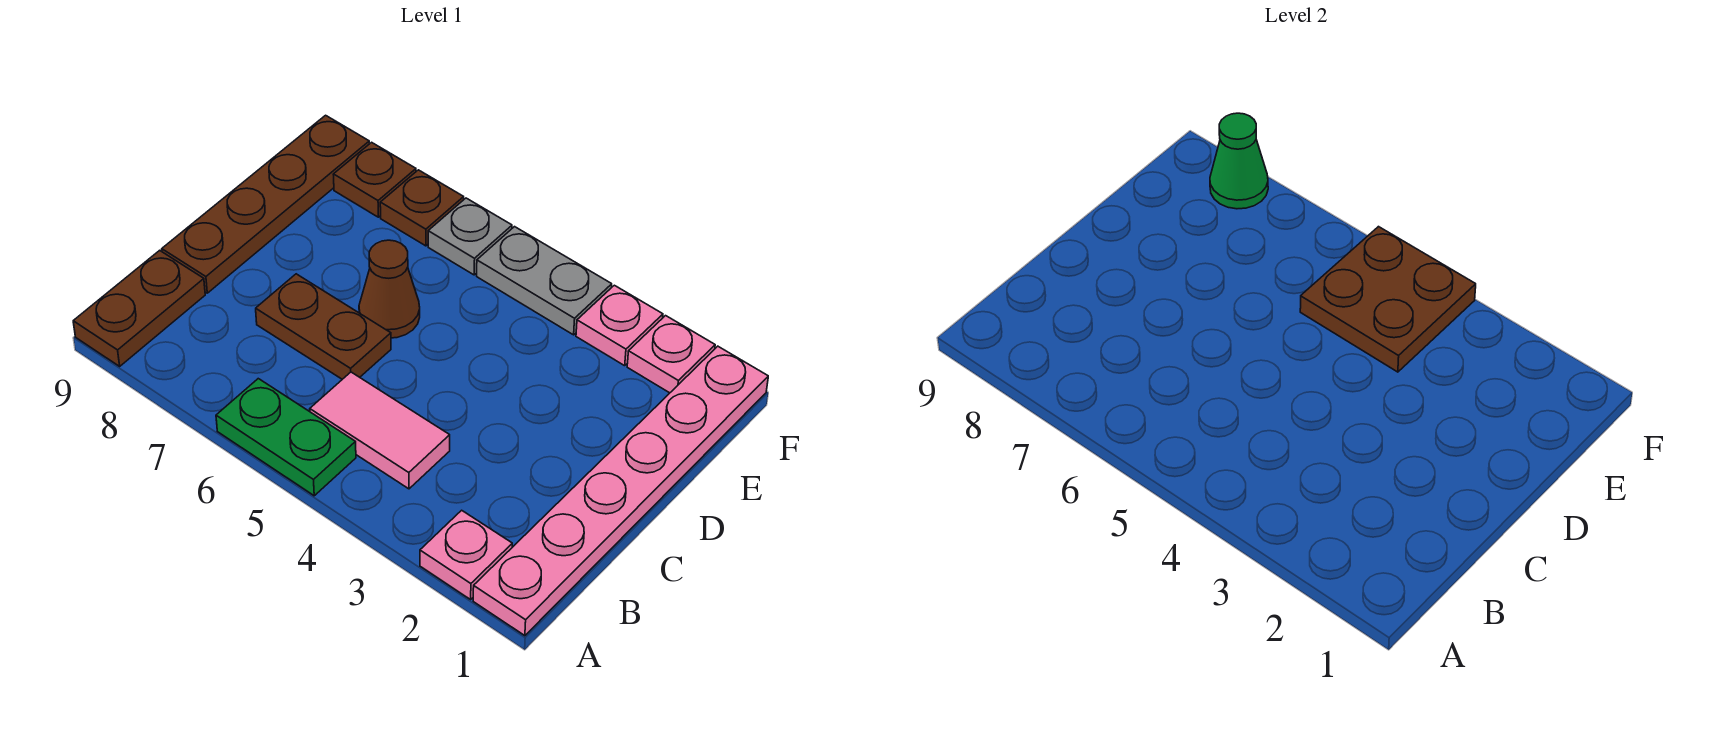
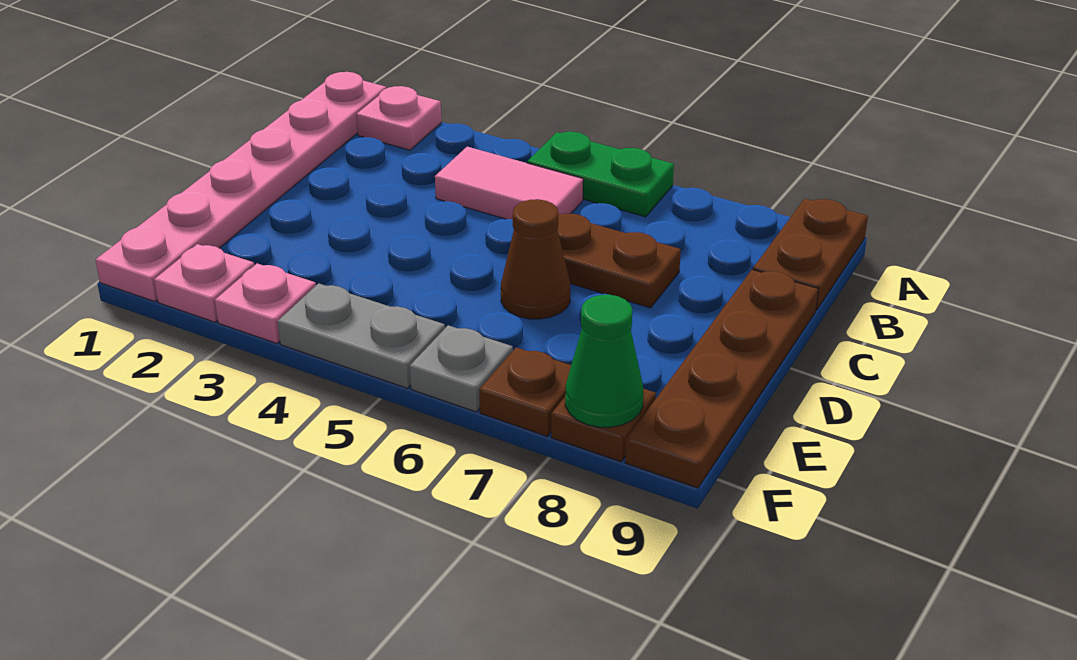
brown plate E4:F5 level 2 -> none

